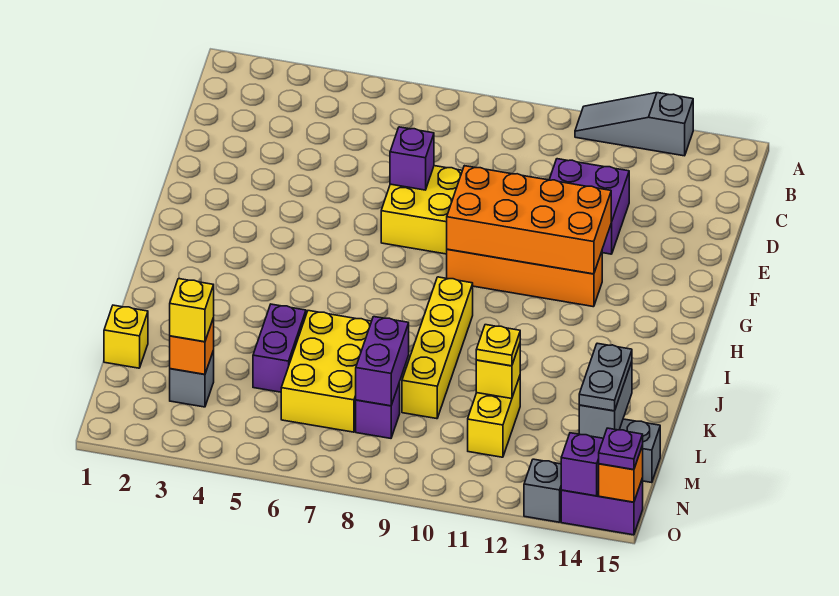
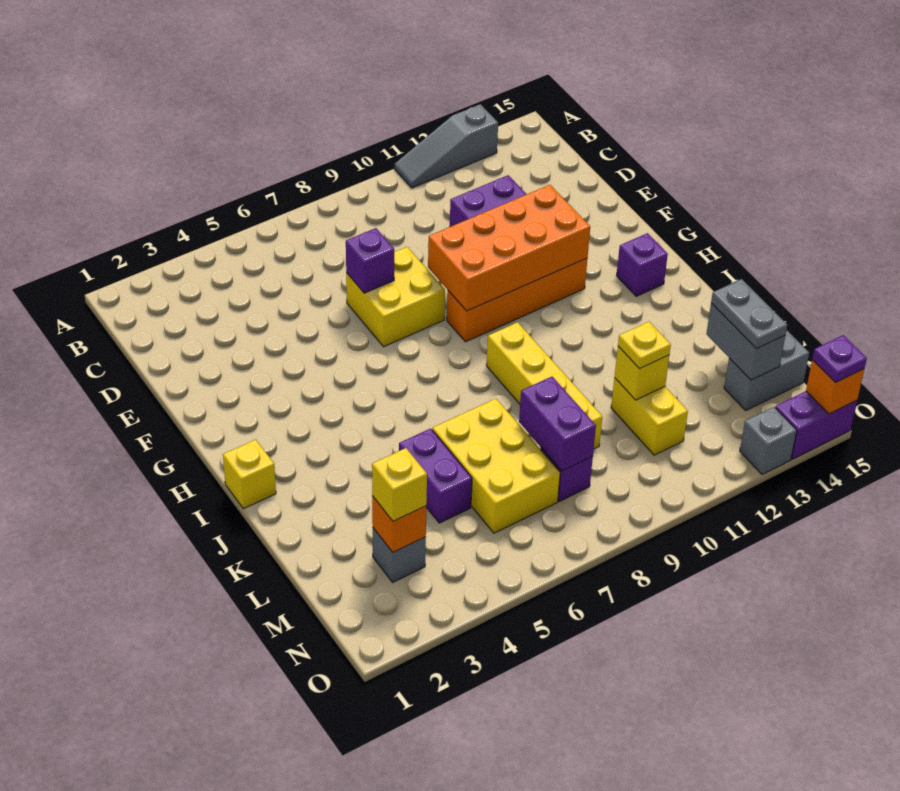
yellow brick L1 level 1 -> yellow brick I1 level 1
purple brick O14 level 2 -> purple brick H14 level 1

